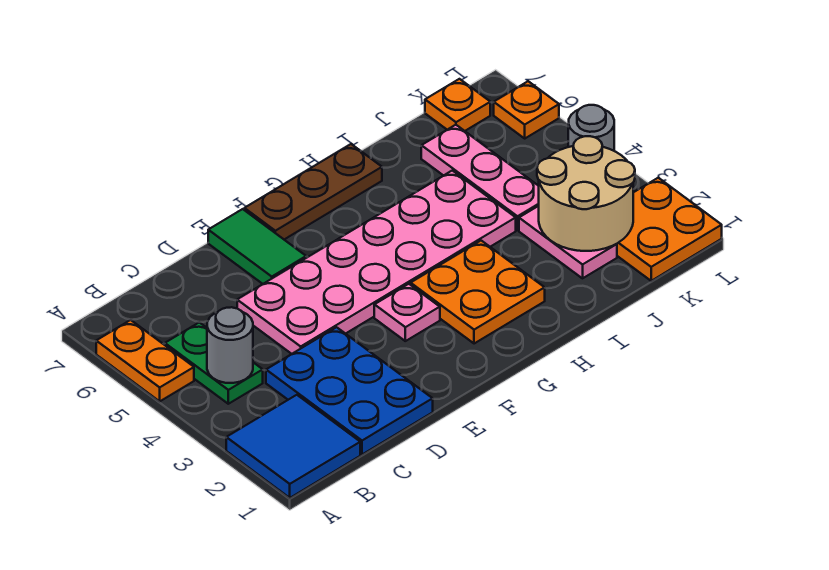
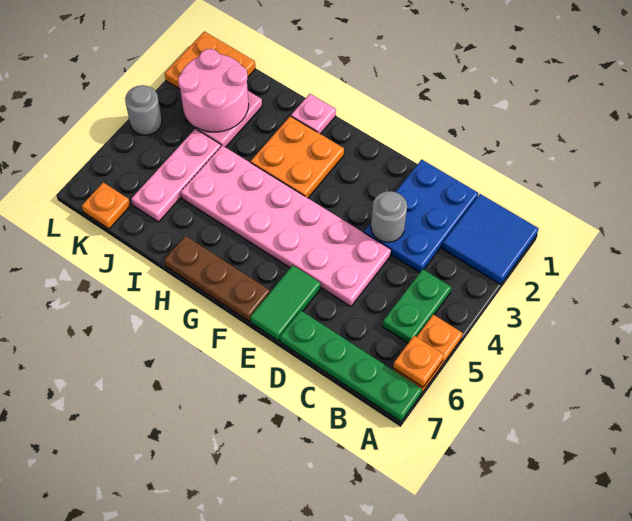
none -> green plate A7:D7 level 1
grey round brick B4 level 2 -> grey round brick D3 level 2
pink plate F3 level 1 -> pink plate H1 level 1
tan round brick J2:K3 level 2 -> pink round brick J2:K3 level 2
orange plate L6 level 1 -> orange plate A6 level 2

